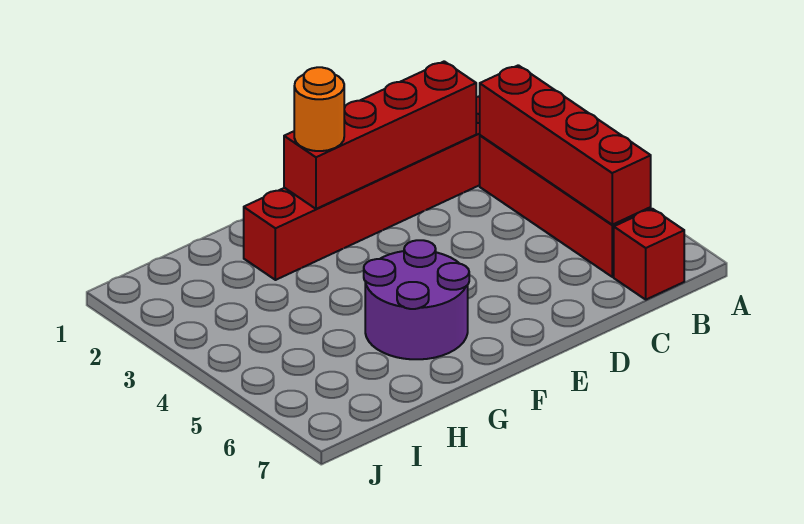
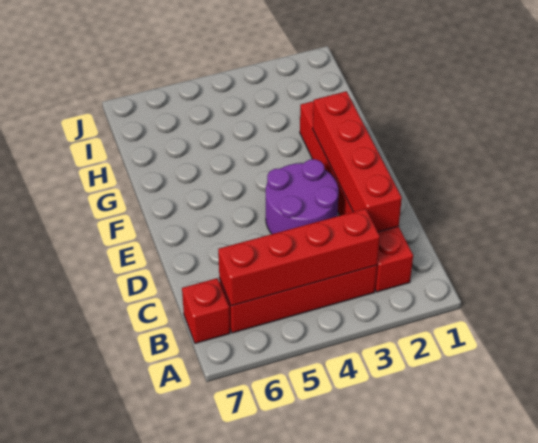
orange round brick F2 level 3 -> none
purple round brick F5:G6 level 1 -> purple round brick D3:E4 level 1

